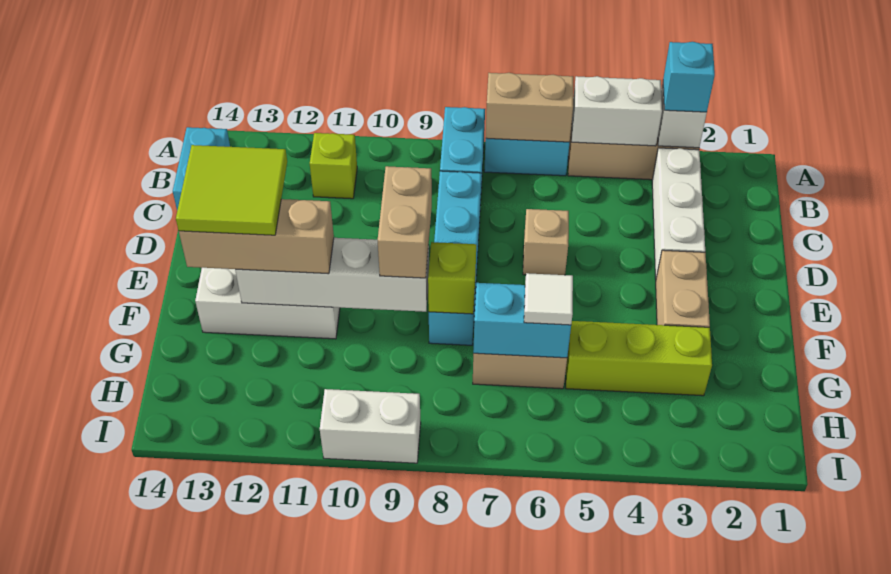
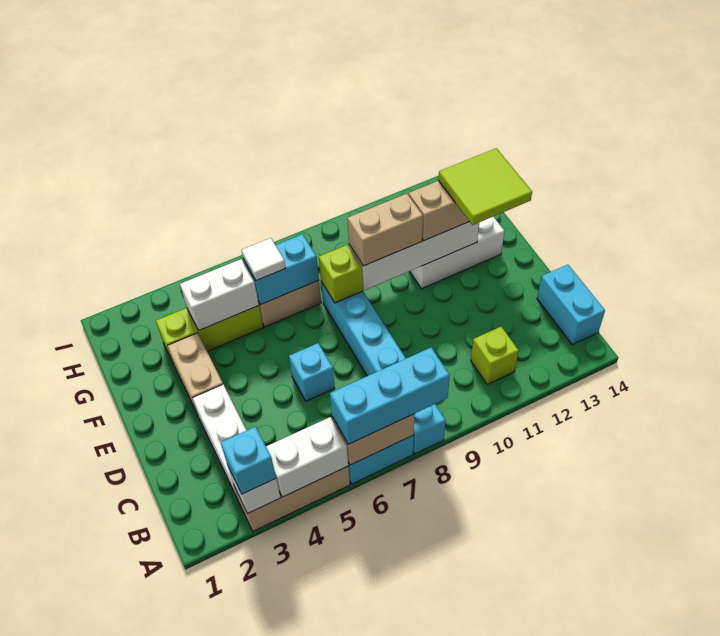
none -> cyan brick A6:A8 level 3
tan brick D6 level 1 -> cyan brick D6 level 1
tan brick E9:F9 level 3 -> tan brick F9:F10 level 3
white brick I9:I10 level 1 -> white brick G4:G5 level 2

